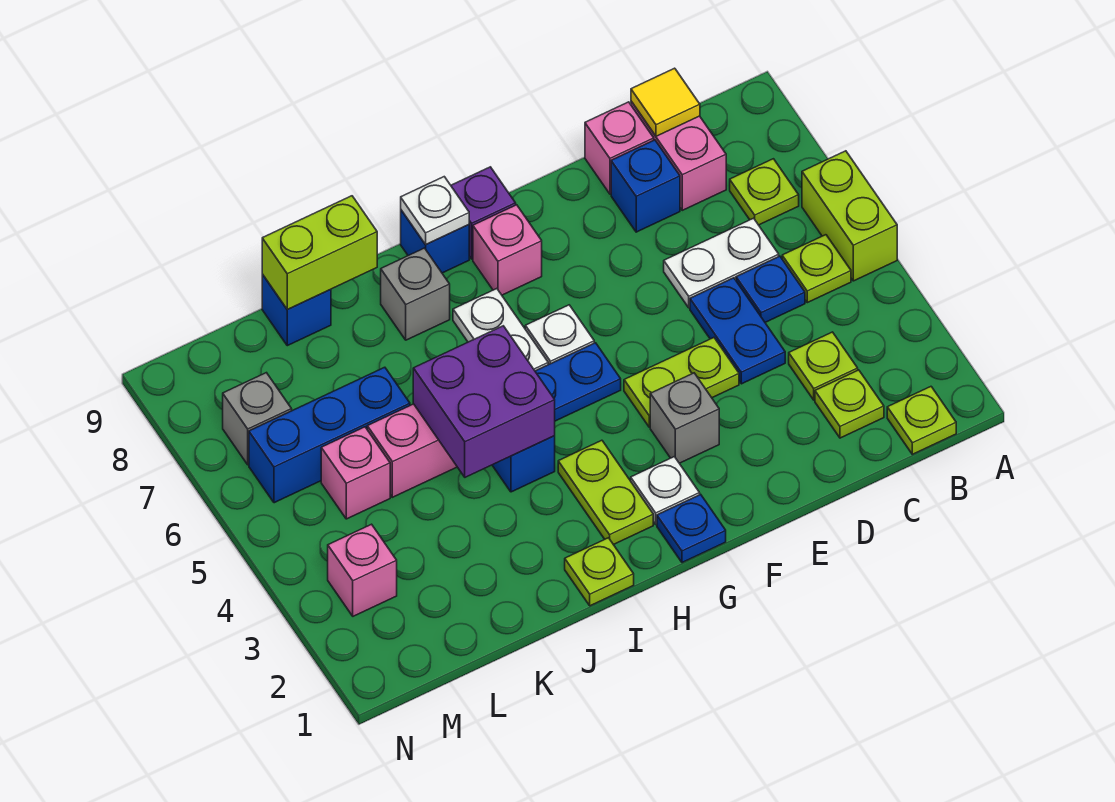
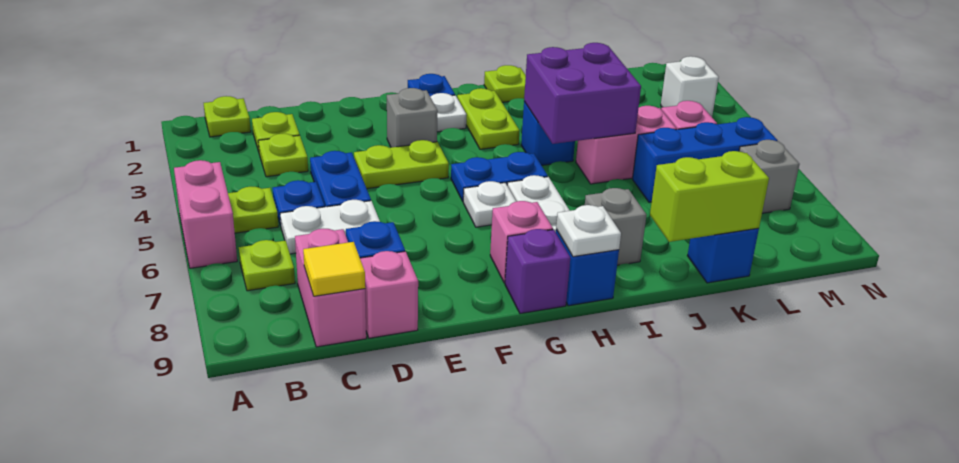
lime brick A5:A6 level 1 -> pink brick A5:A6 level 1
pink brick M3 level 1 -> white brick M3 level 1

